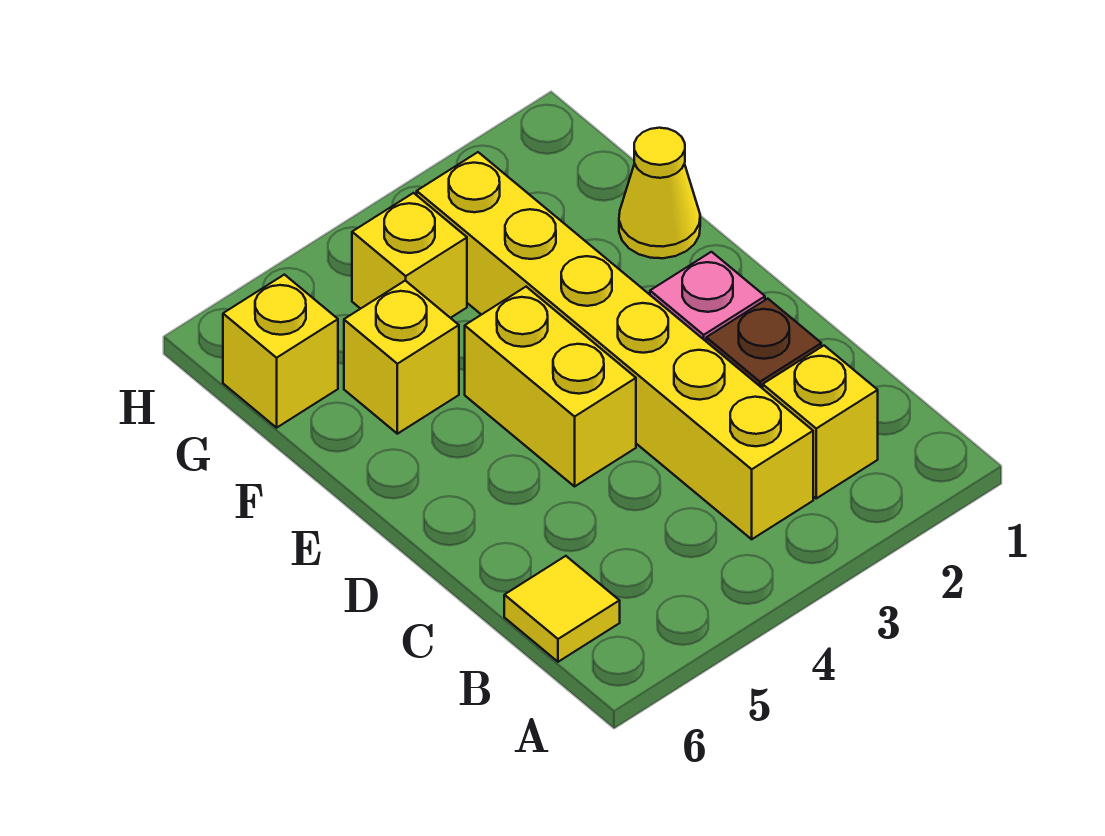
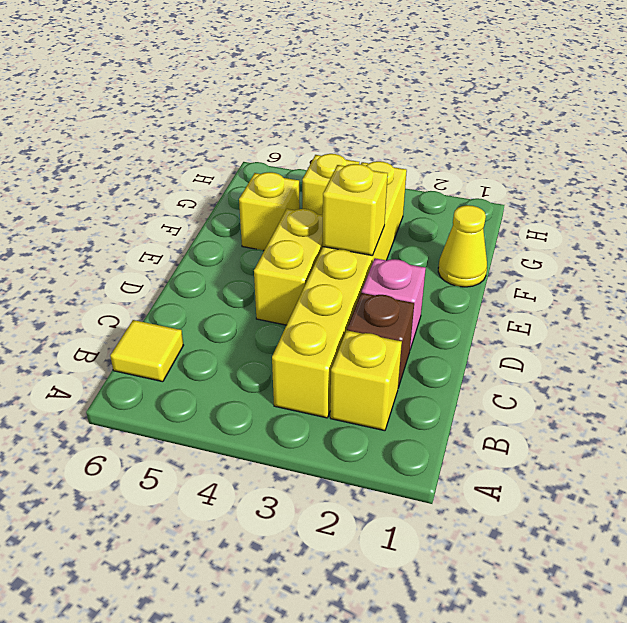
yellow brick G6 level 1 -> yellow brick E3 level 2

